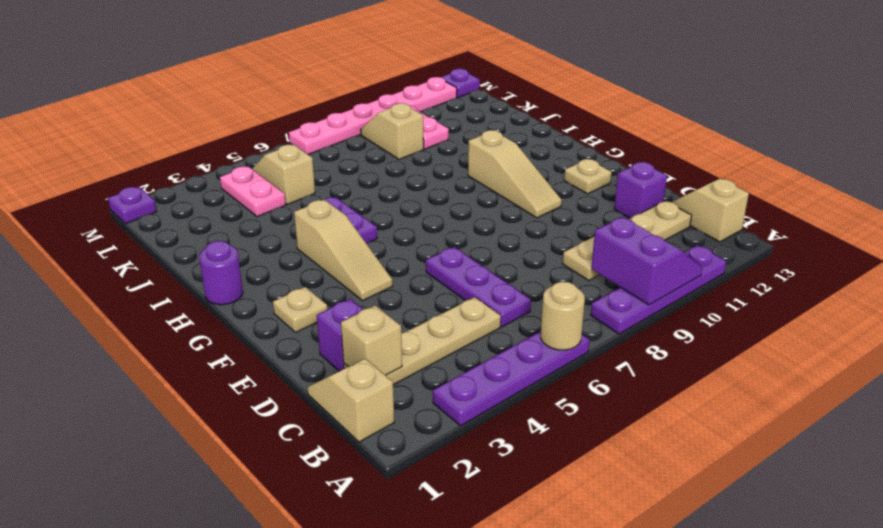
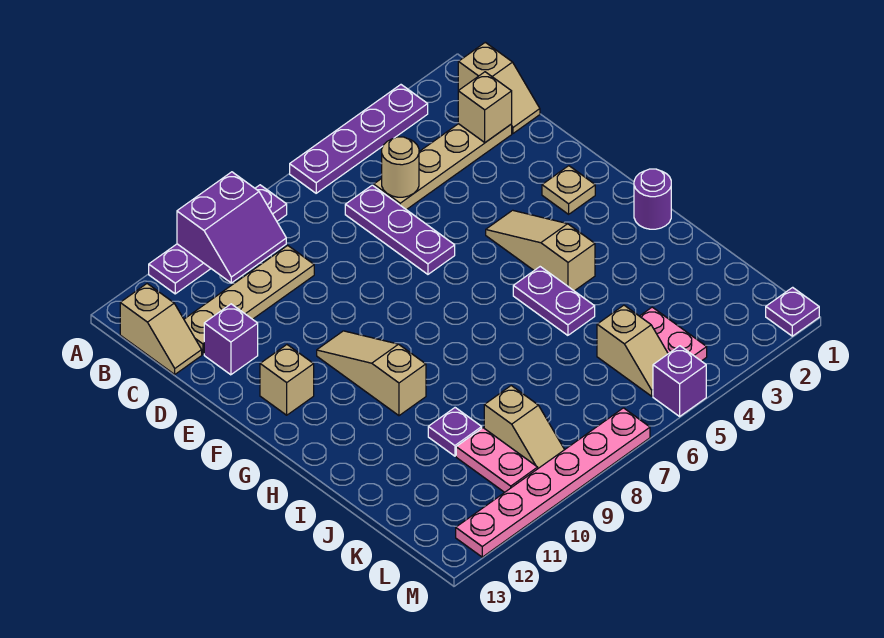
tan round brick A6 level 2 -> tan round brick C5 level 2
purple slope A9:B10 level 2 top 9 -> purple slope A9:B10 level 2 top A
purple brick D2 level 1 -> purple brick M5 level 1
tan plate F12 level 1 -> tan brick F12 level 1
purple plate M13 level 1 -> purple plate J10 level 1

